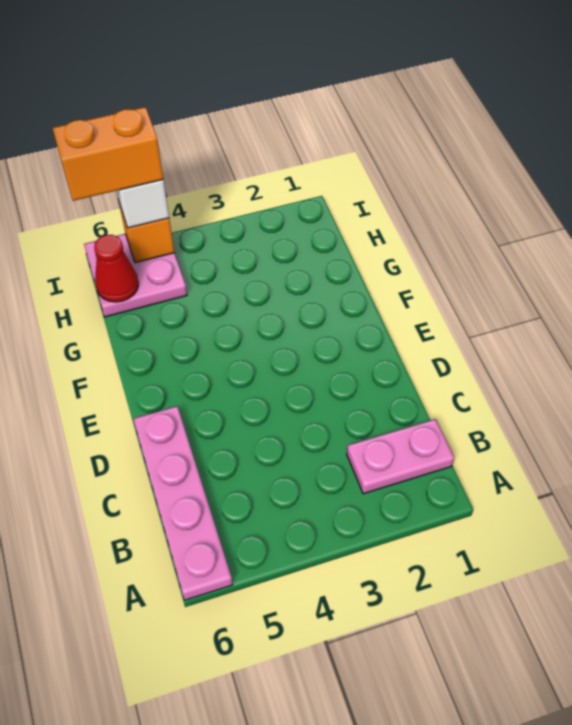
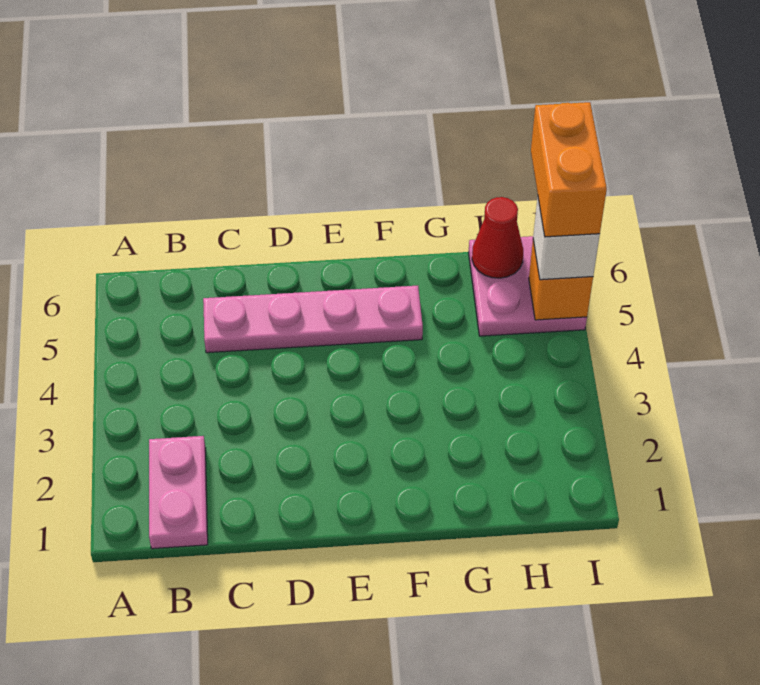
pink plate A6:D6 level 1 -> pink plate C5:F5 level 1

